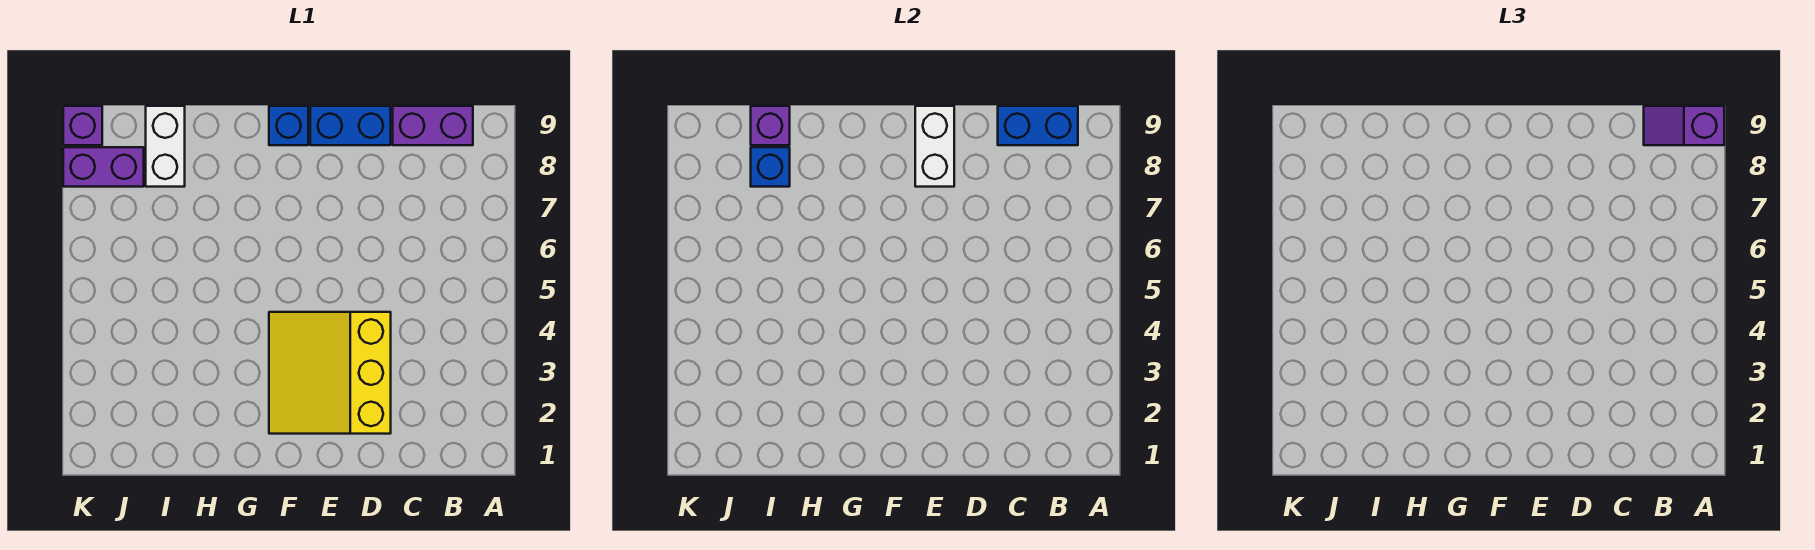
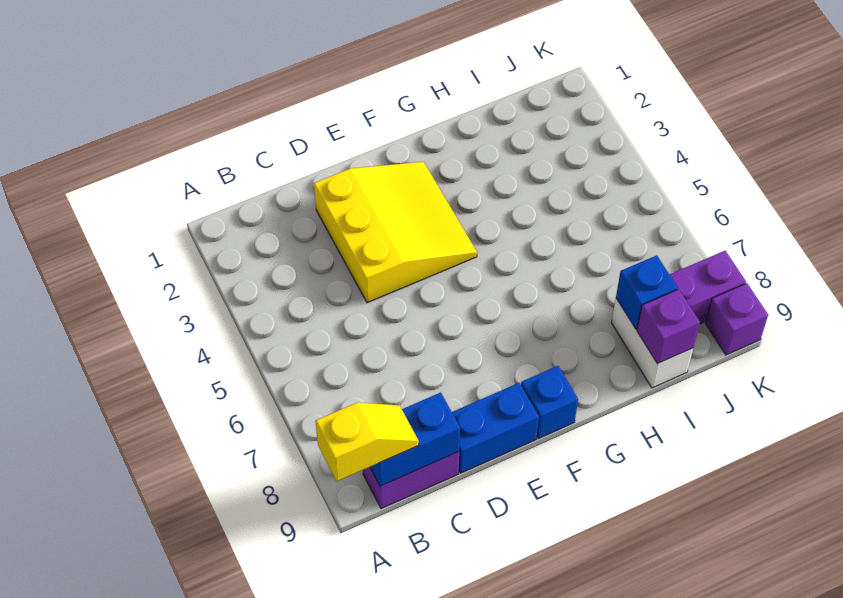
purple slope A9:B9 level 3 top A -> yellow slope A9:B9 level 3 top A
white brick E8:E9 level 2 -> none

